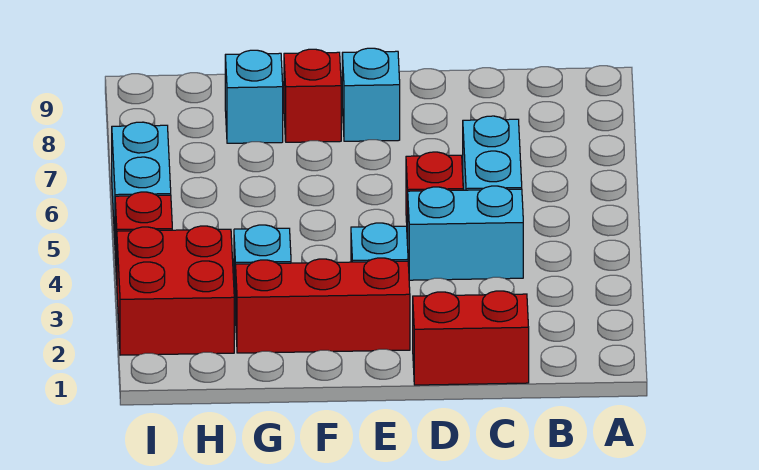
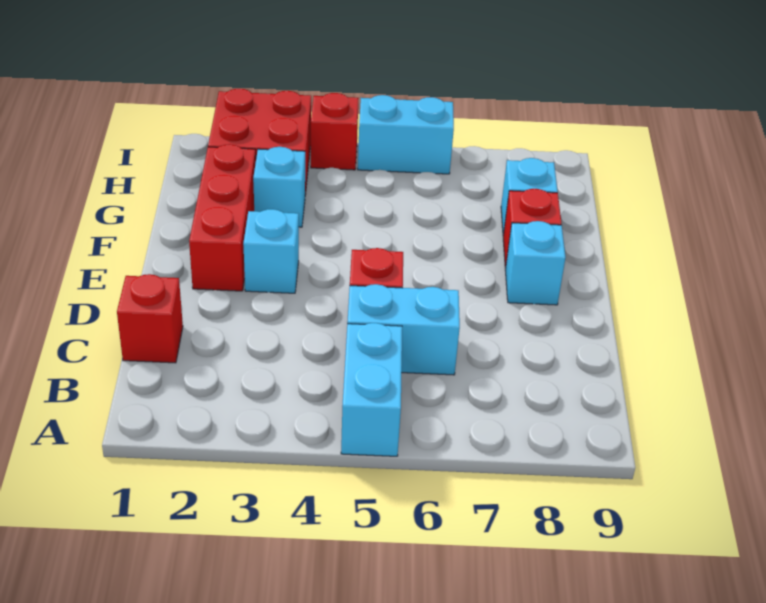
red brick C1:D1 level 1 -> red brick C1 level 1
cyan brick C4:D4 level 1 -> cyan brick A5:B5 level 1

